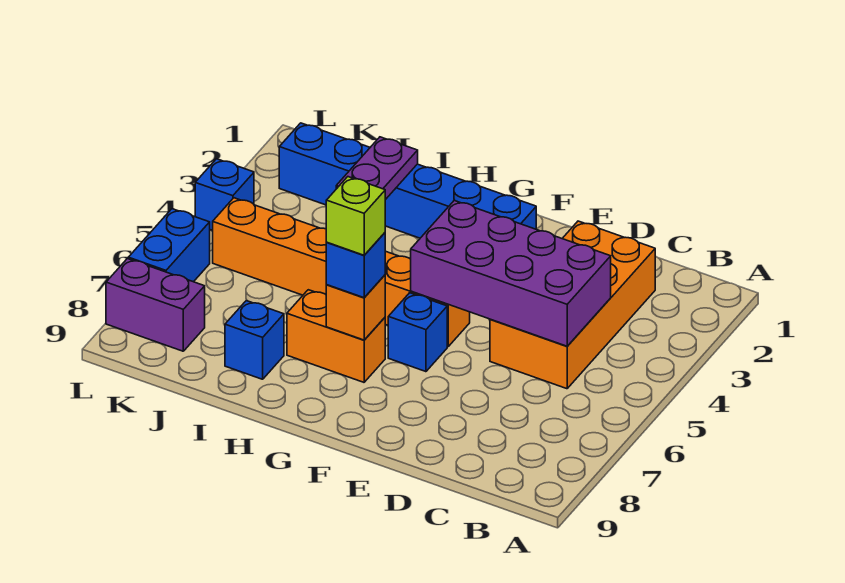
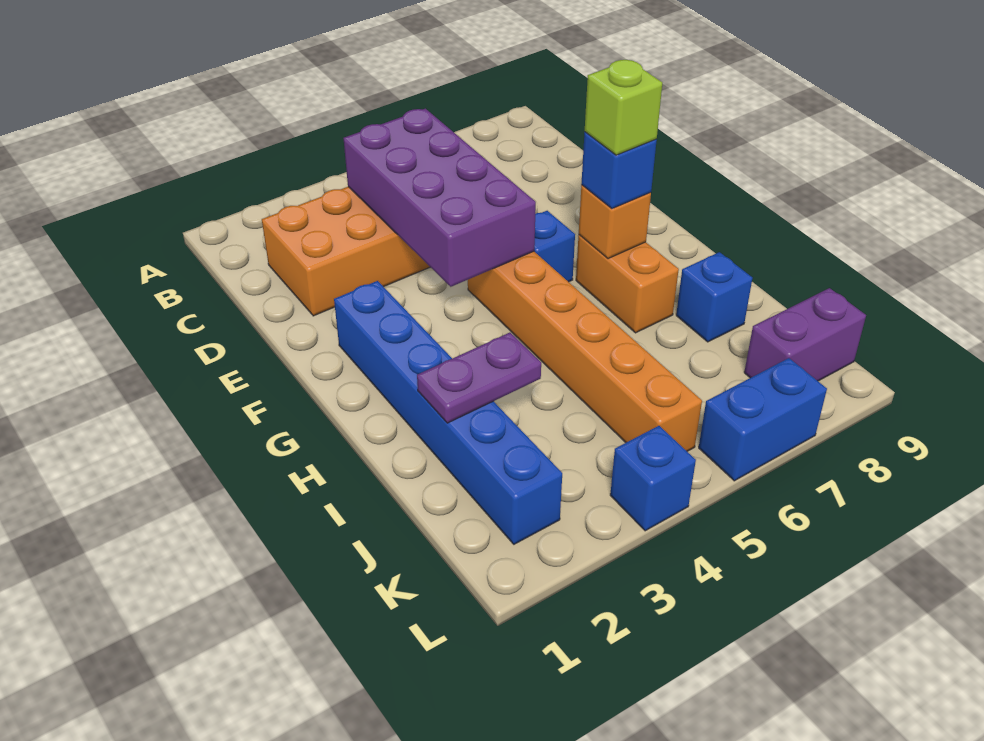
purple brick K8:L8 level 1 -> purple brick K8:K9 level 1

